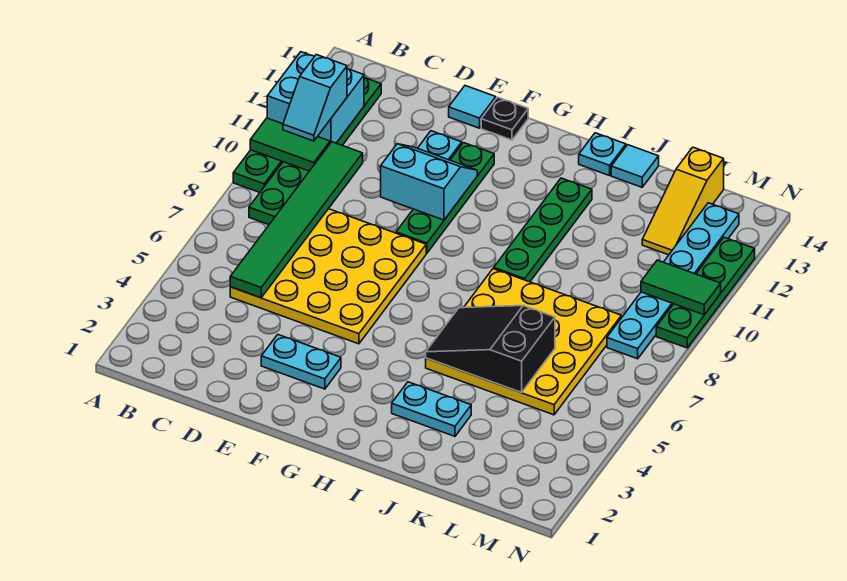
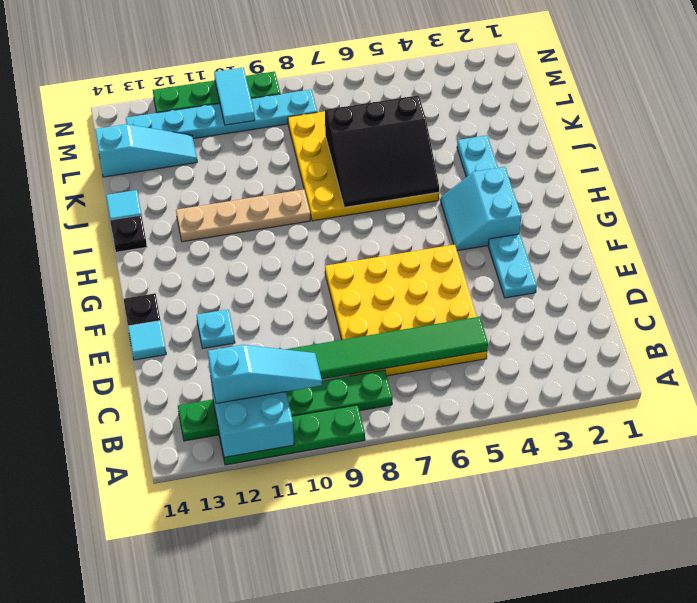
green tile A10:B10 level 2 -> none
cyan slope B10:B11 level 3 top 11 -> cyan slope B10:B12 level 3 top 12
cyan slope E10:F11 level 2 top 10 -> cyan slope G3:H4 level 1 top 3
green plate F9:F12 level 1 -> none
black slope I5:K6 level 2 top K -> black slope I5:K7 level 2 top K
green plate I9:I12 level 1 -> tan plate I9:I12 level 1
cyan plate I14 level 1 -> black plate I14 level 1
yellow slope L12:L14 level 1 top 14 -> cyan slope L12:L14 level 1 top 14
green tile M10:N10 level 2 -> cyan tile M10:N10 level 2

